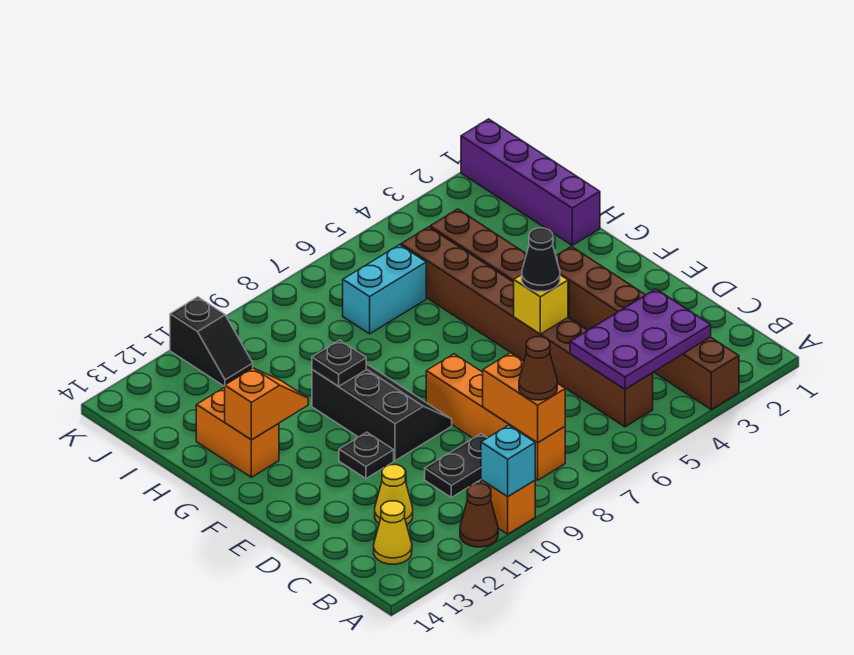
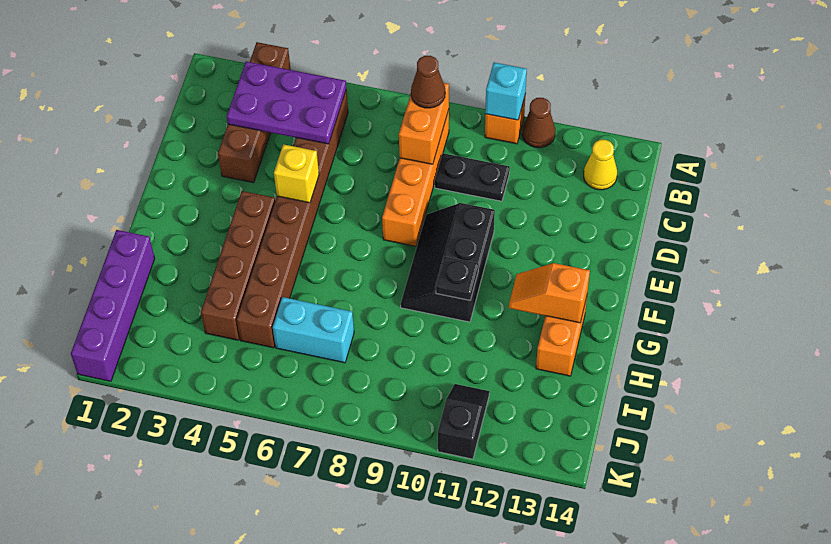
brown brick A3:F3 level 1 -> brown brick A3:D3 level 1
yellow cone C12 level 1 -> none
black cone E5 level 3 -> none
black plate E11 level 1 -> none

